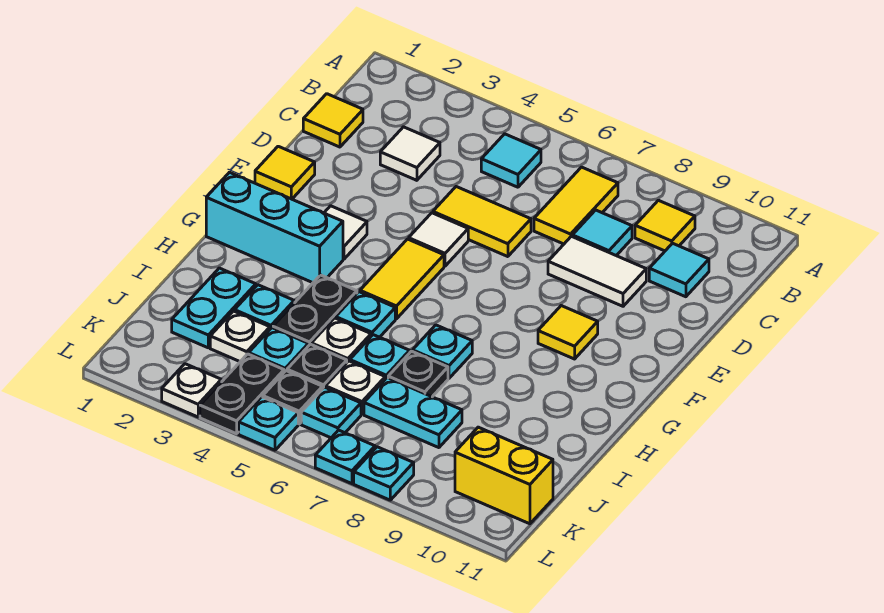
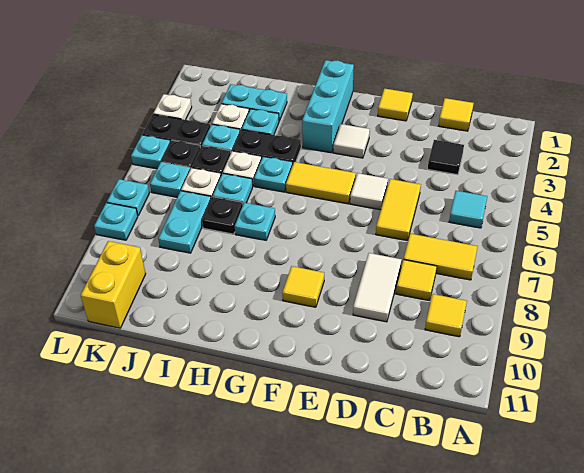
white tile C3 level 1 -> black tile C3 level 1
cyan tile C8 level 1 -> yellow tile C8 level 1
cyan tile C10 level 1 -> none

